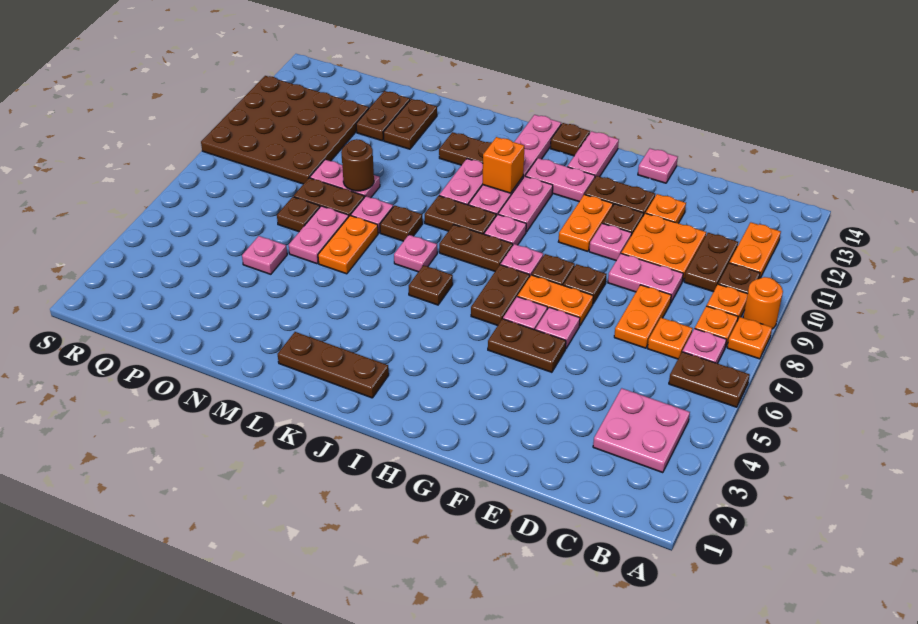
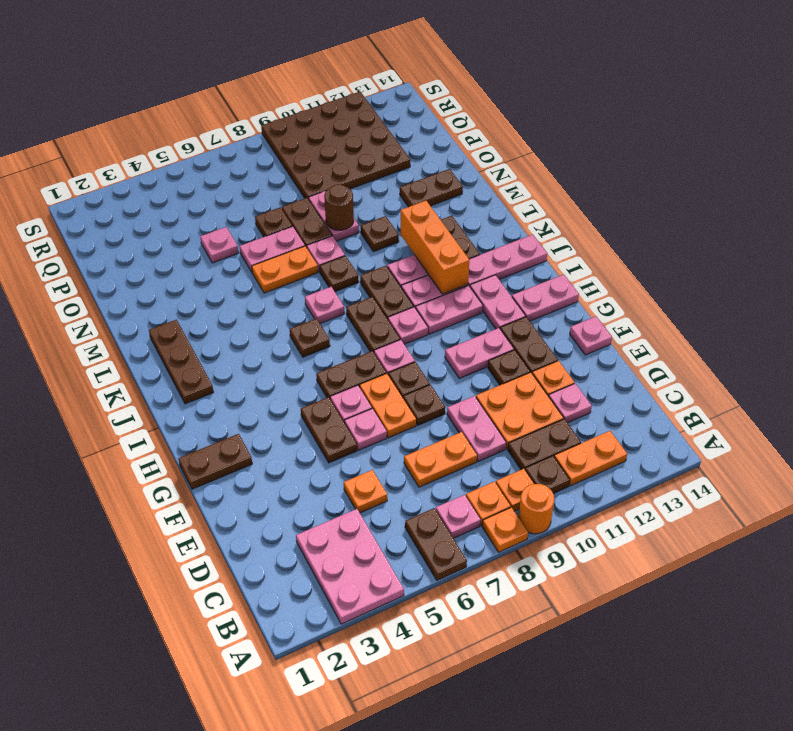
pink plate B3:C4 level 1 -> pink plate A3:C4 level 1
orange plate C7 level 1 -> orange plate D5 level 1
pink plate F10 level 1 -> pink plate D12 level 1
orange plate G10:G11 level 1 -> pink plate G10:G11 level 1
brown plate I14 level 1 -> brown plate M10 level 1
orange brick J11 level 2 -> orange brick J11:L11 level 2
brown plate O12:O13 level 1 -> brown plate G1:G2 level 1

